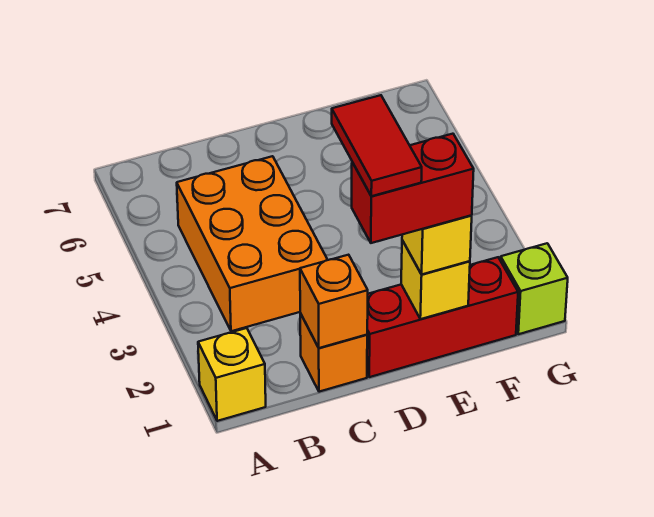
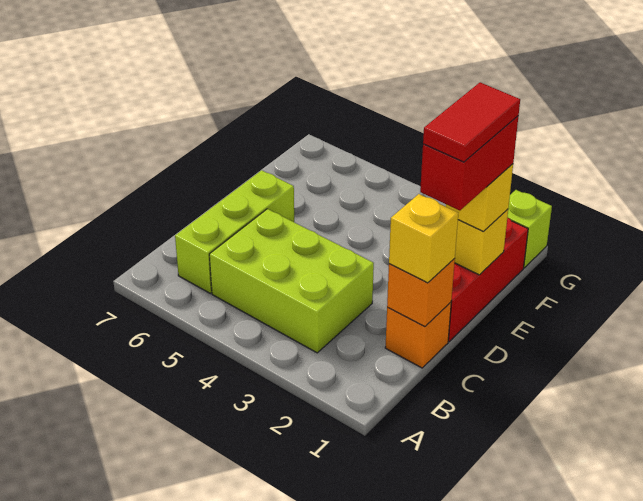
yellow brick A1 level 1 -> yellow brick C1 level 3
orange brick B3:C5 level 1 -> lime brick B3:C5 level 1
none -> lime brick B6:D6 level 1
red tile D1:D2 level 5 -> red tile D1:E1 level 5

